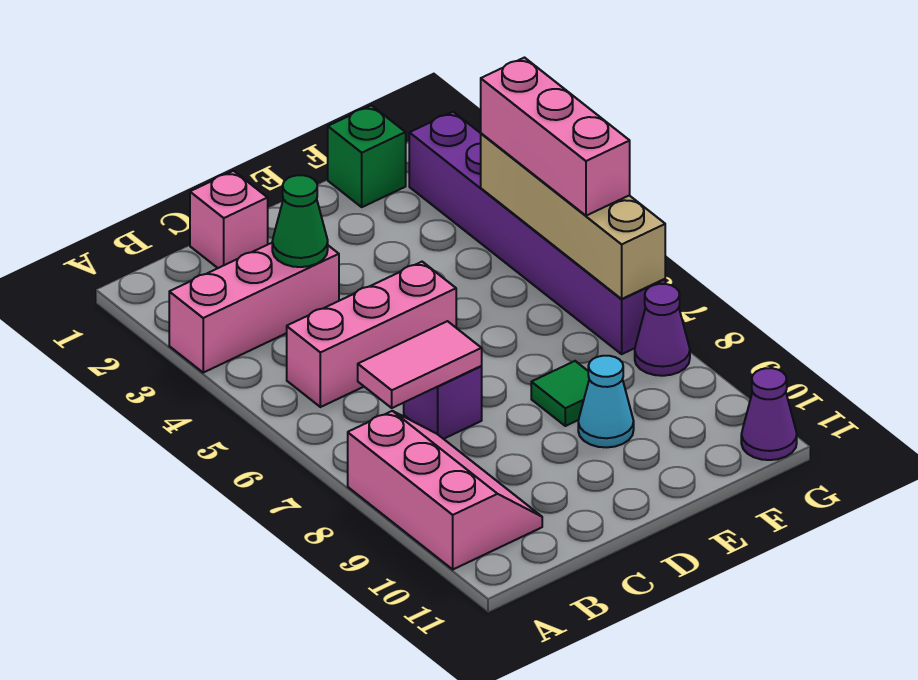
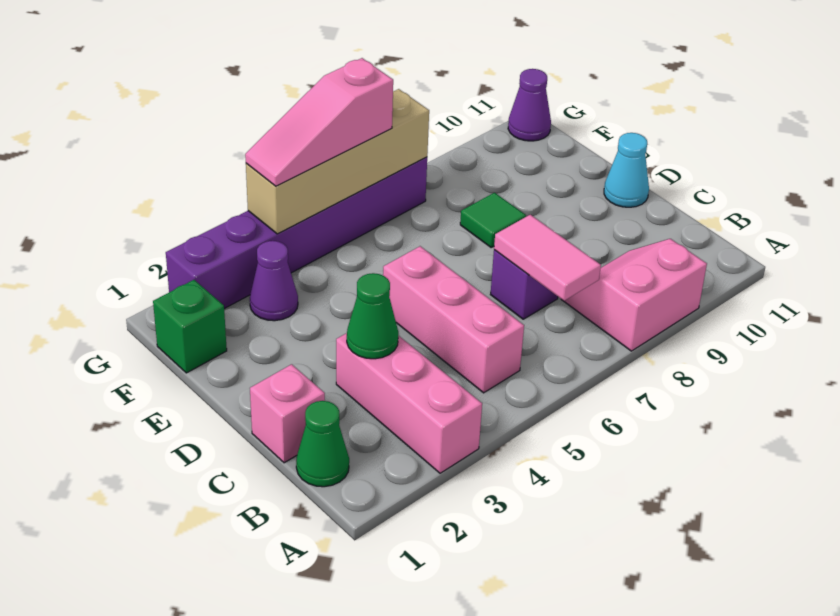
pink slope A8:B10 level 1 top A -> pink slope A8:B9 level 1 top A
none -> green cone B1 level 1
cyan cone E9 level 1 -> cyan cone D11 level 1
pink brick G4:G6 level 3 -> pink slope G4:G6 level 3 top 6
purple cone G8 level 1 -> purple cone F3 level 1

